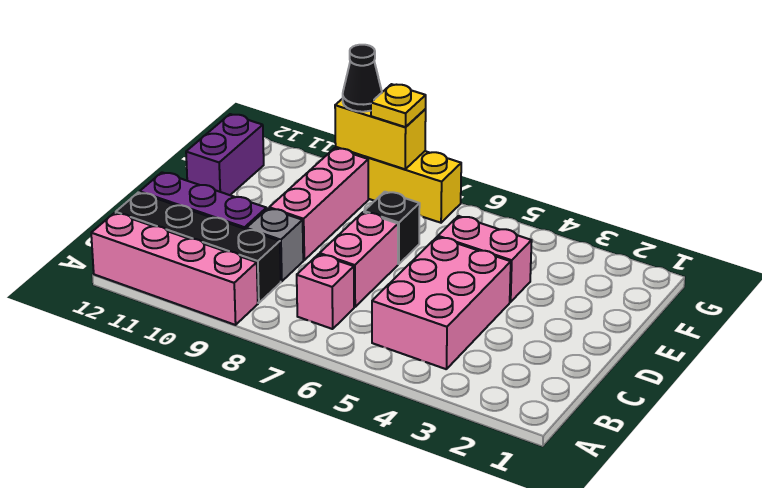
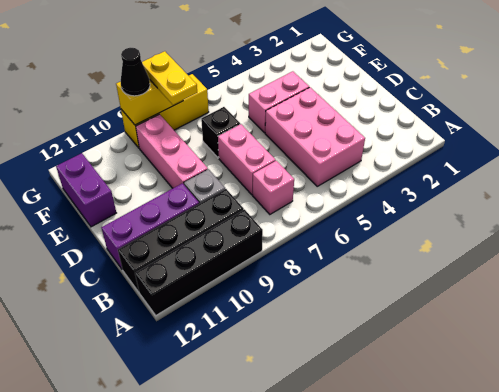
pink brick A9:A12 level 1 -> black brick A9:A12 level 1
yellow plate G8 level 3 -> yellow plate F8:G8 level 3

